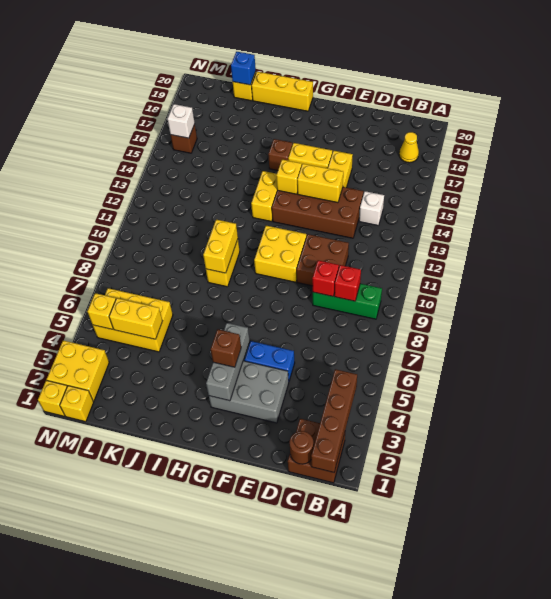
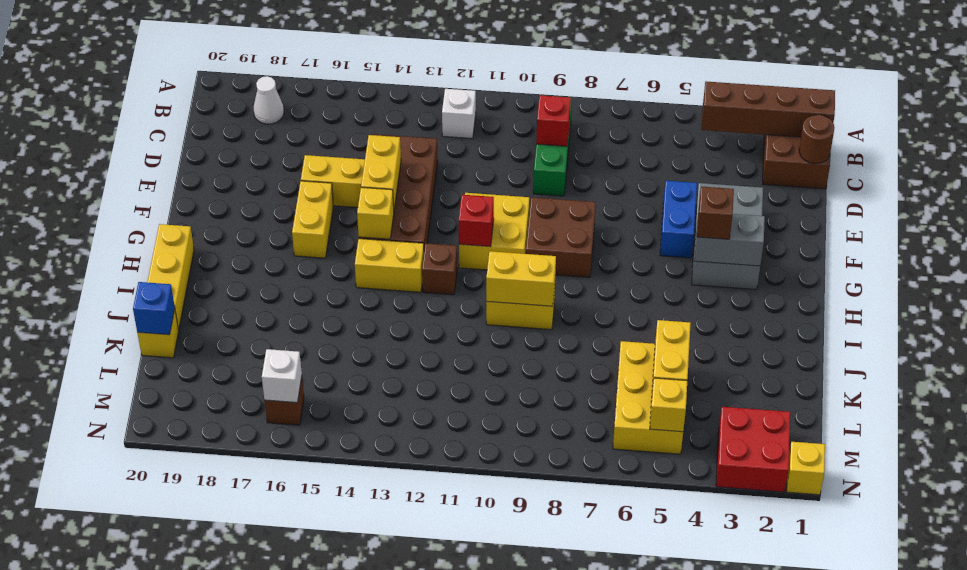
yellow cone B18 level 1 -> white cone B18 level 1
white brick C14 level 1 -> white brick B12 level 1
red brick D9 level 2 -> red brick G11 level 2
brown brick D10:E11 level 1 -> brown brick F8:G9 level 1
grey brick G3:G5 level 2 -> grey brick G3:G4 level 2
brown brick H16 level 1 -> brown brick H12 level 1
yellow brick M1 level 1 -> none
yellow brick M2:N3 level 1 -> red brick M2:N3 level 1

